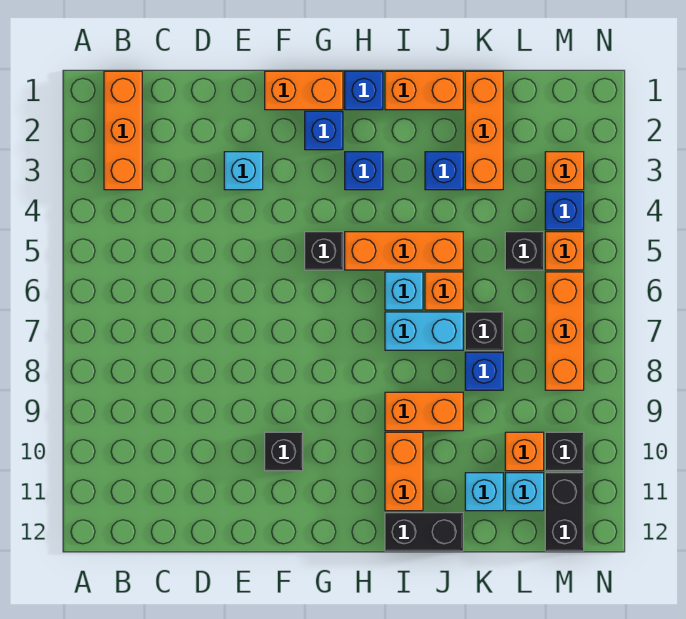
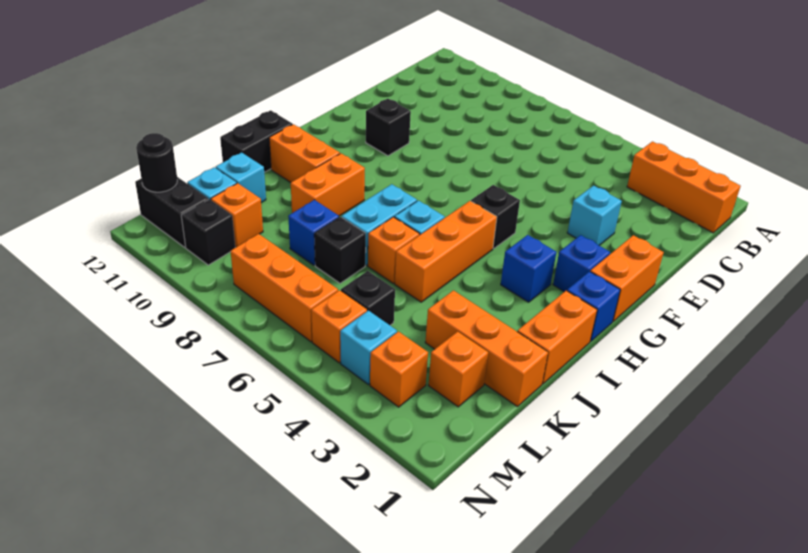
blue brick J3 level 1 -> none
none -> orange brick L2 level 1
blue brick M4 level 1 -> cyan brick M4 level 1
none -> black round brick M12 level 2

